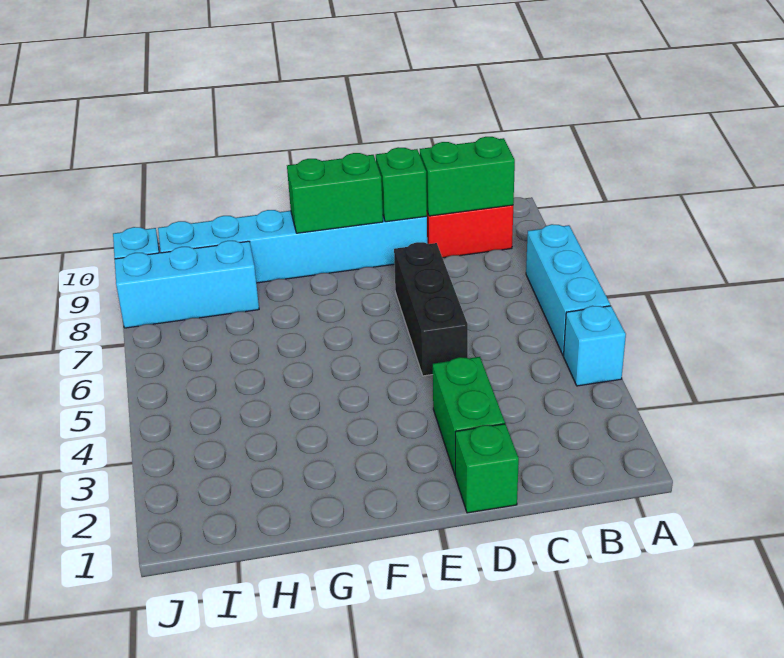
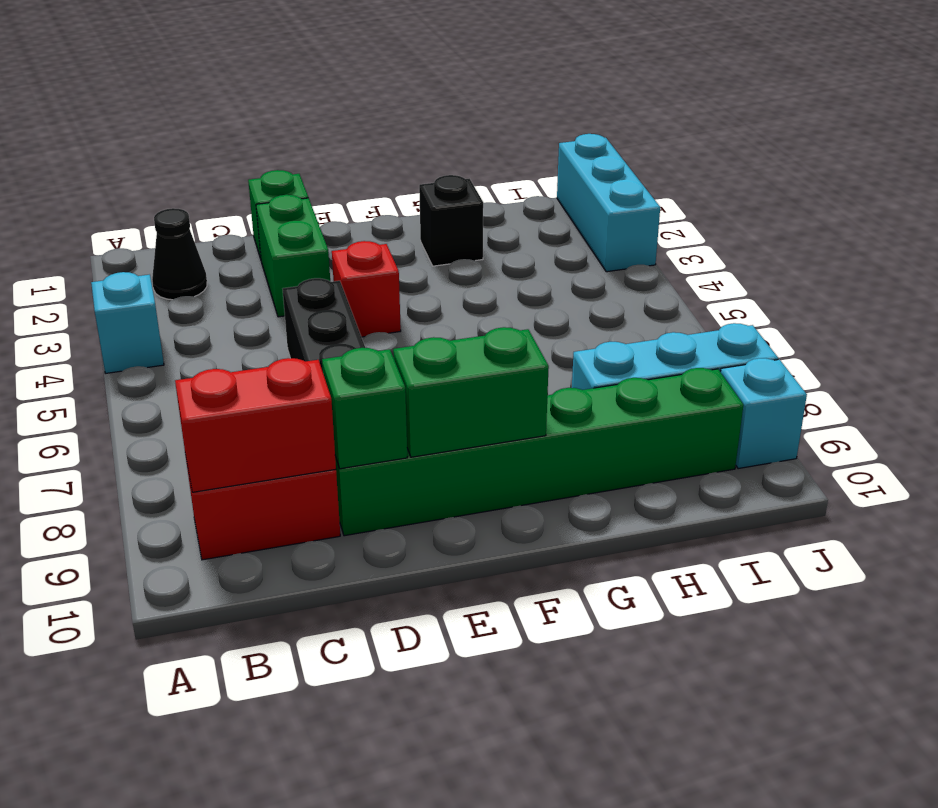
cyan brick A5:A7 level 1 -> cyan brick J1:J3 level 1
none -> black cone B2 level 1
green brick B9:C9 level 2 -> red brick B9:C9 level 2
cyan brick D9:I9 level 1 -> green brick D9:I9 level 1
none -> red brick E4 level 1
none -> black brick G2 level 1

